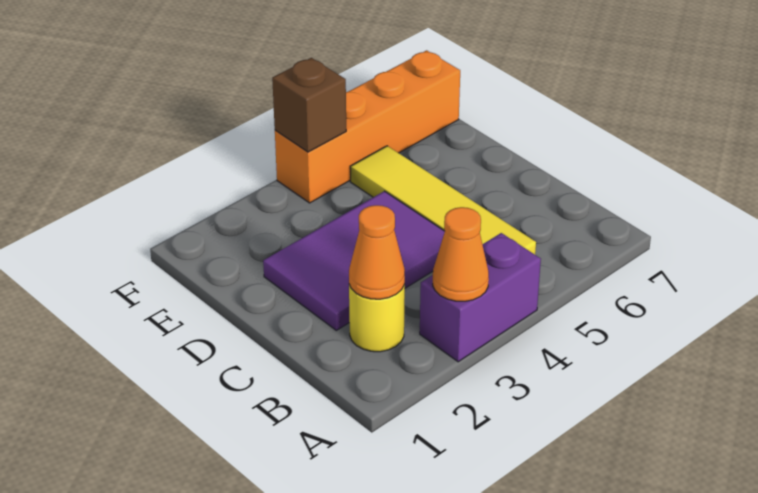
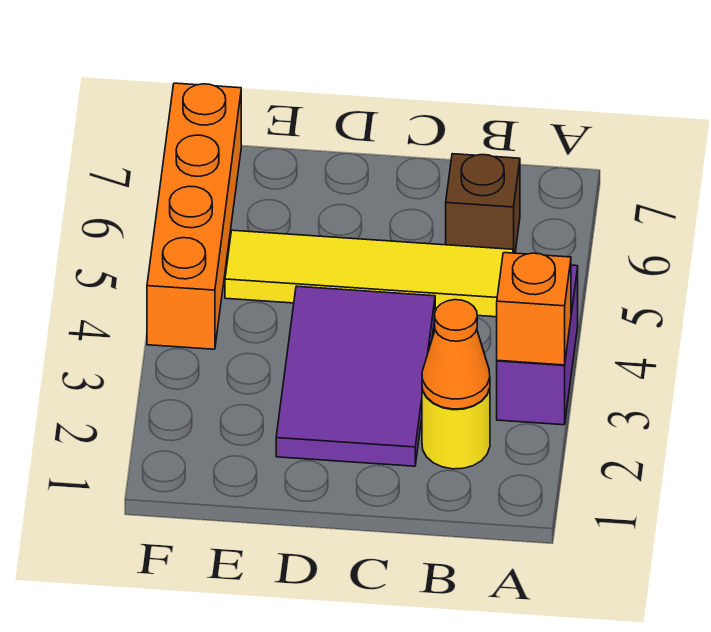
orange cone A3 level 2 -> orange brick A3 level 2
brown brick F4 level 2 -> brown brick B6 level 1

